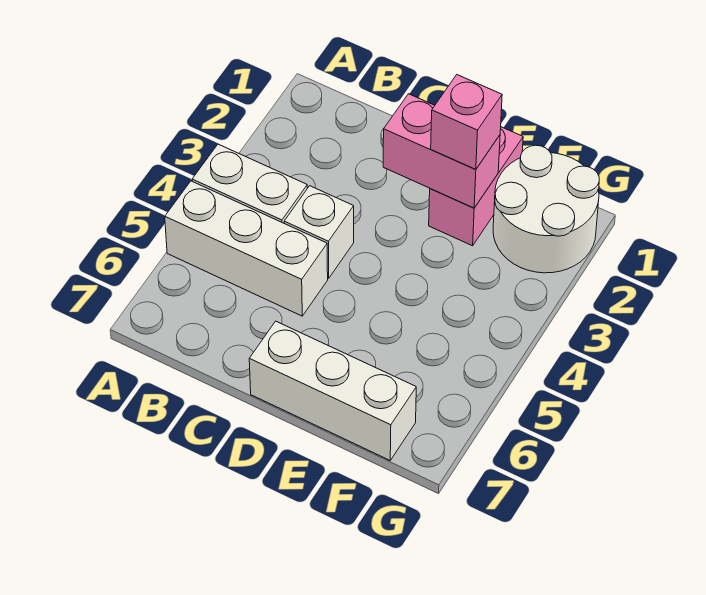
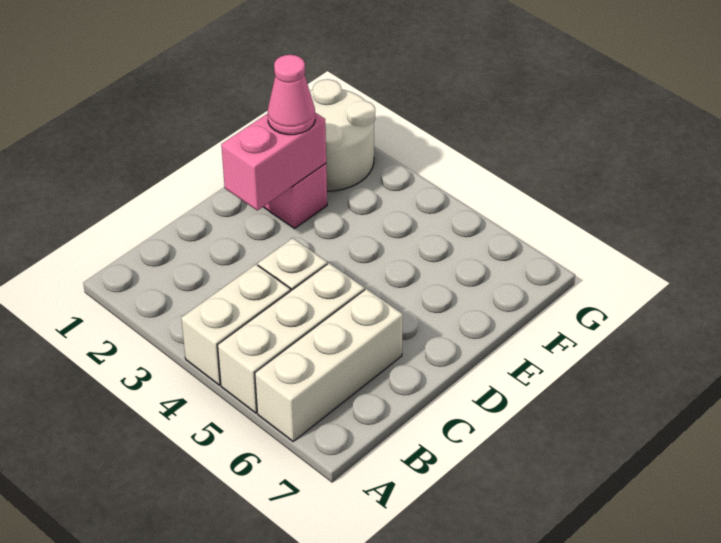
white brick D7:F7 level 1 -> white brick A6:C6 level 1
pink brick E2 level 3 -> pink cone E2 level 3

